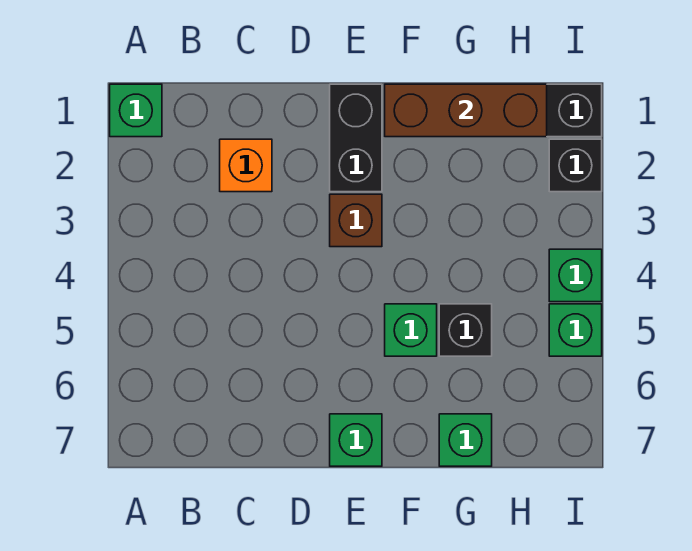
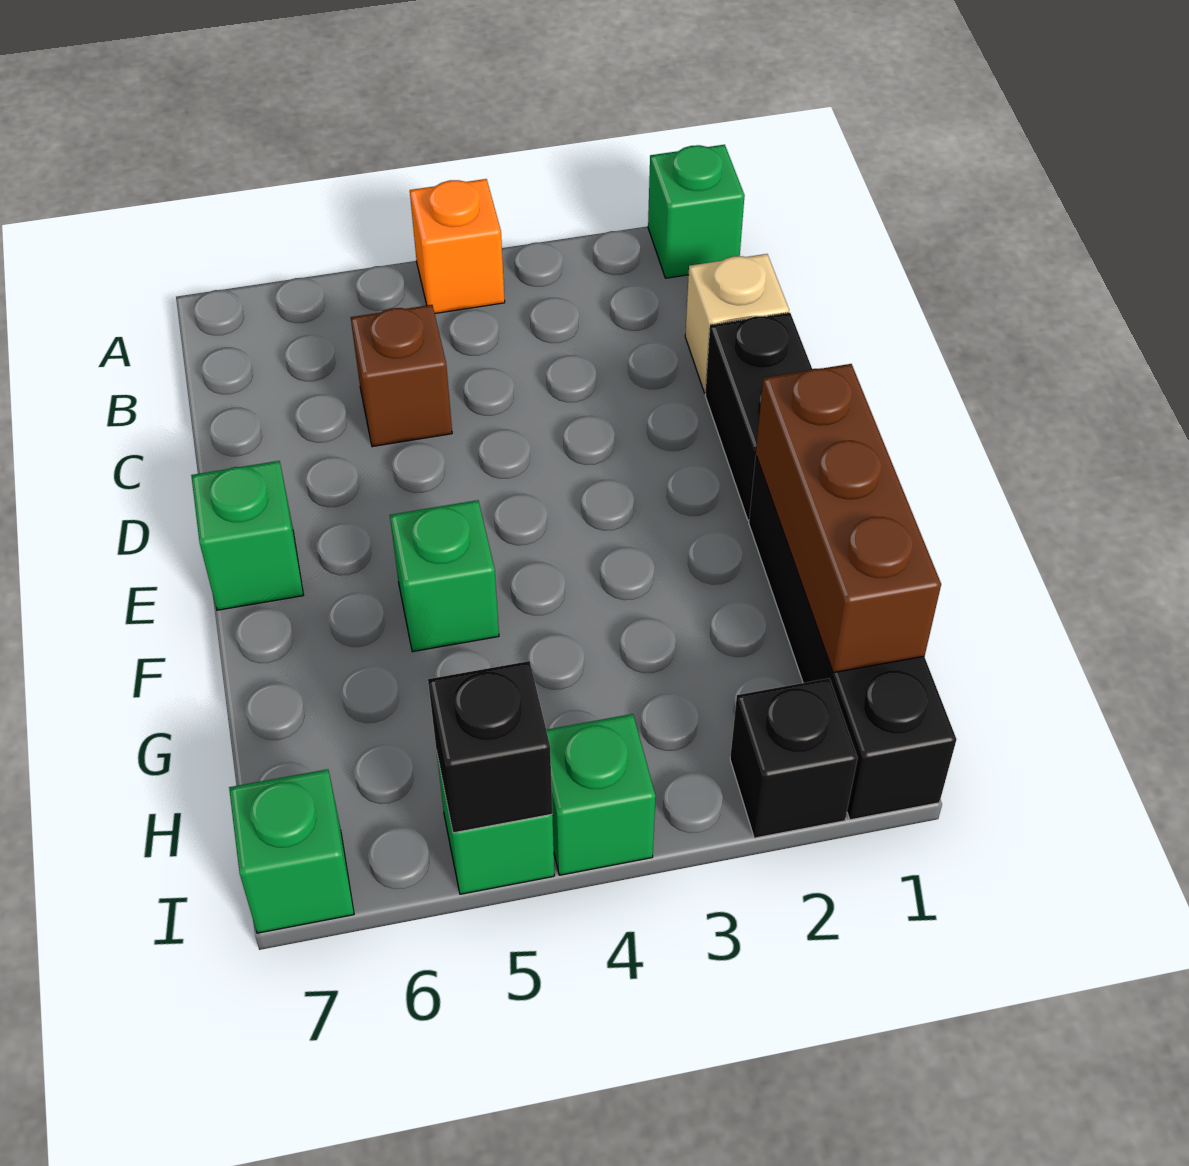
none -> tan brick C1 level 1
orange brick C2 level 1 -> orange brick A4 level 1
black brick E1:E2 level 1 -> black brick D1:E1 level 1
brown brick E3 level 1 -> brown brick C5 level 1
black brick G5 level 1 -> black brick I5 level 2
green brick G7 level 1 -> green brick I7 level 1

